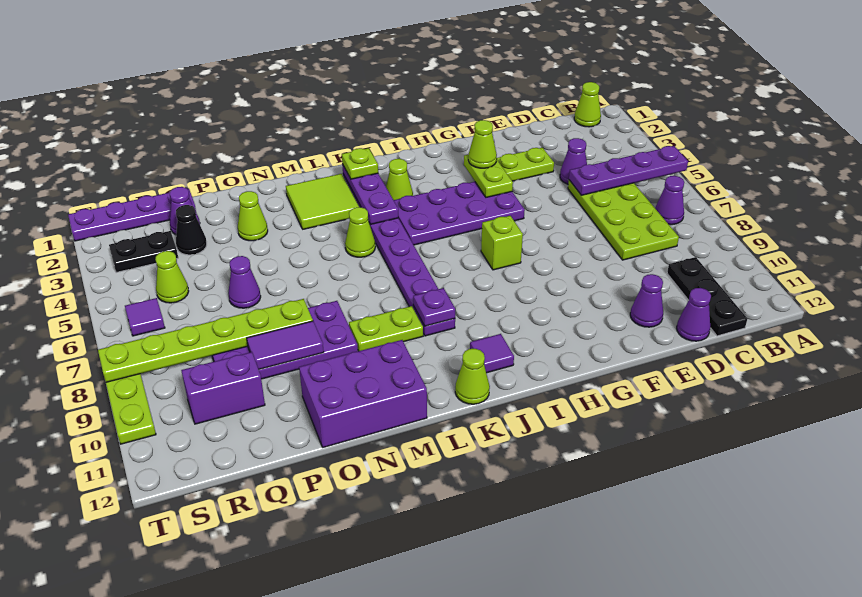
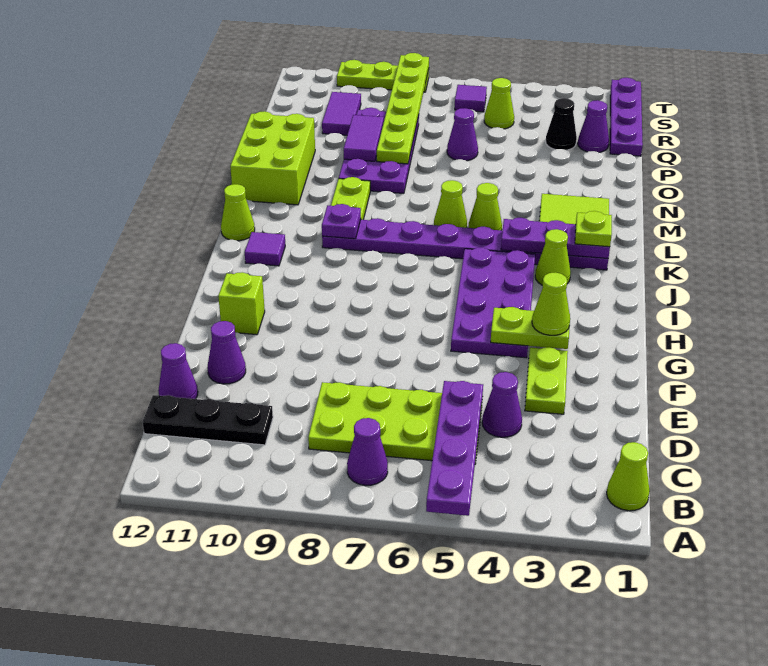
lime brick H7 level 1 -> lime brick G11 level 1
purple brick M11:O12 level 1 -> lime brick M11:O12 level 1
lime cone O3 level 1 -> lime cone L6 level 1
purple brick Q10:R10 level 1 -> purple tile Q10:R10 level 1
black plate R3:S3 level 1 -> none

